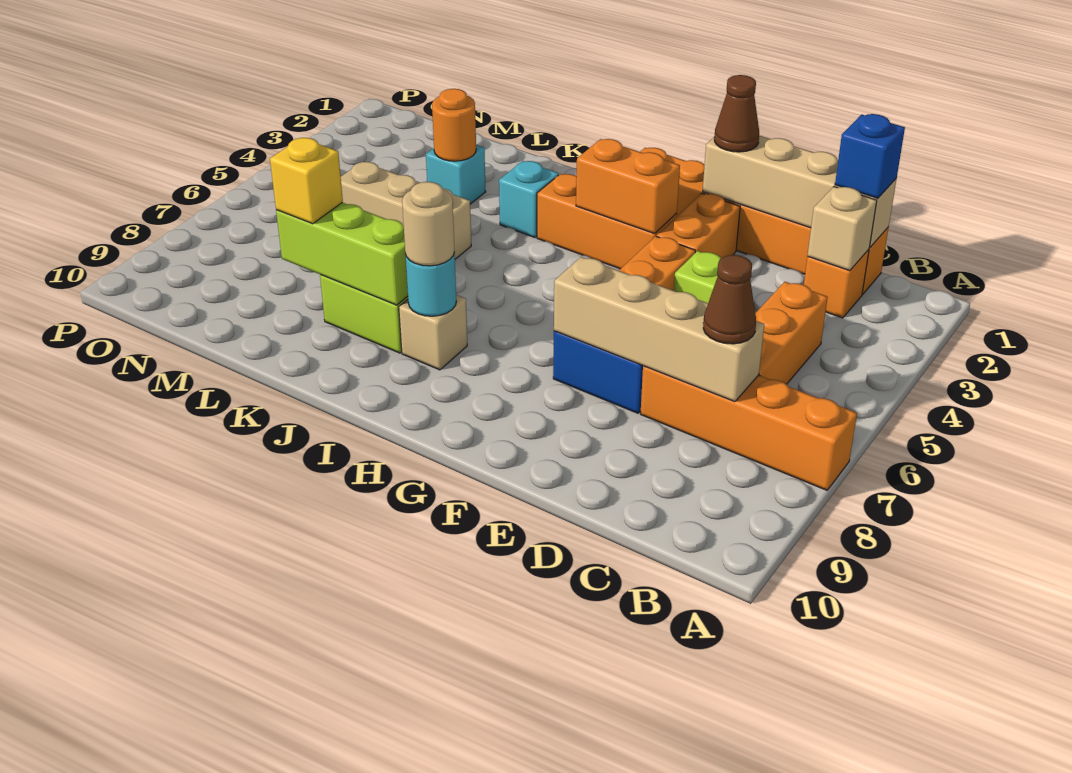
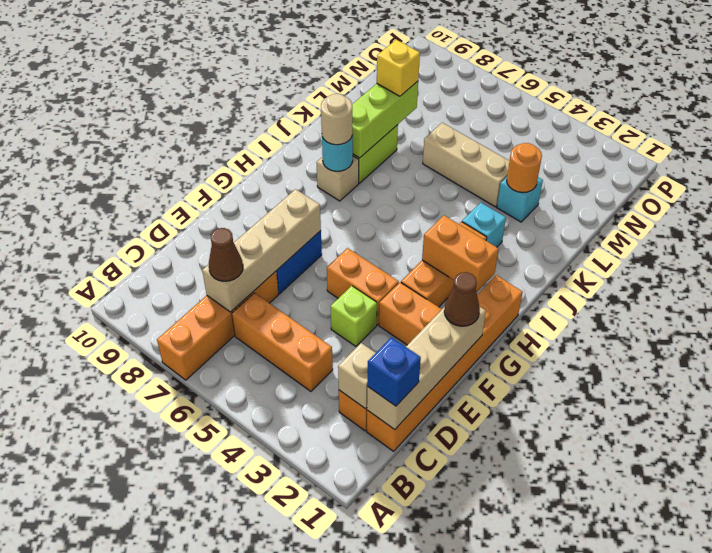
orange brick G3:H3 level 2 -> orange brick H2:H3 level 2
tan brick K5:M5 level 1 -> tan brick L4:L6 level 1

